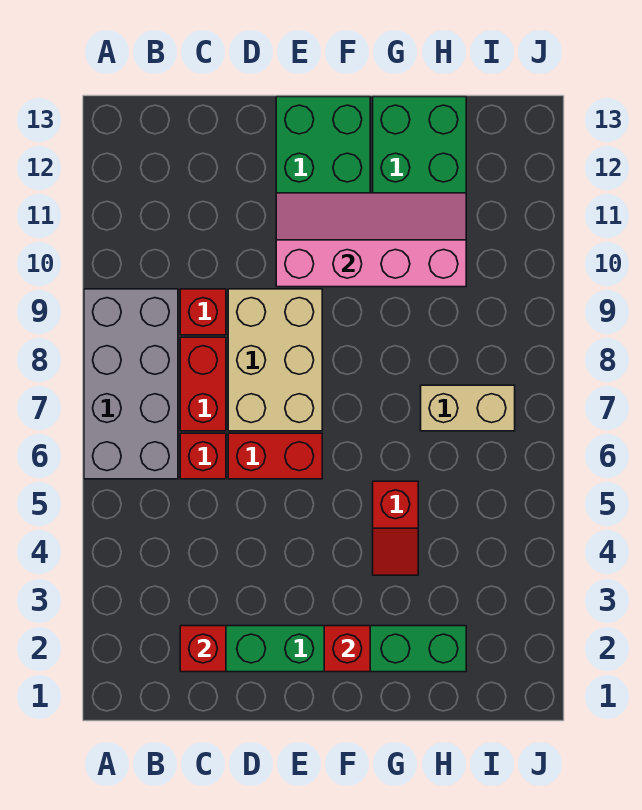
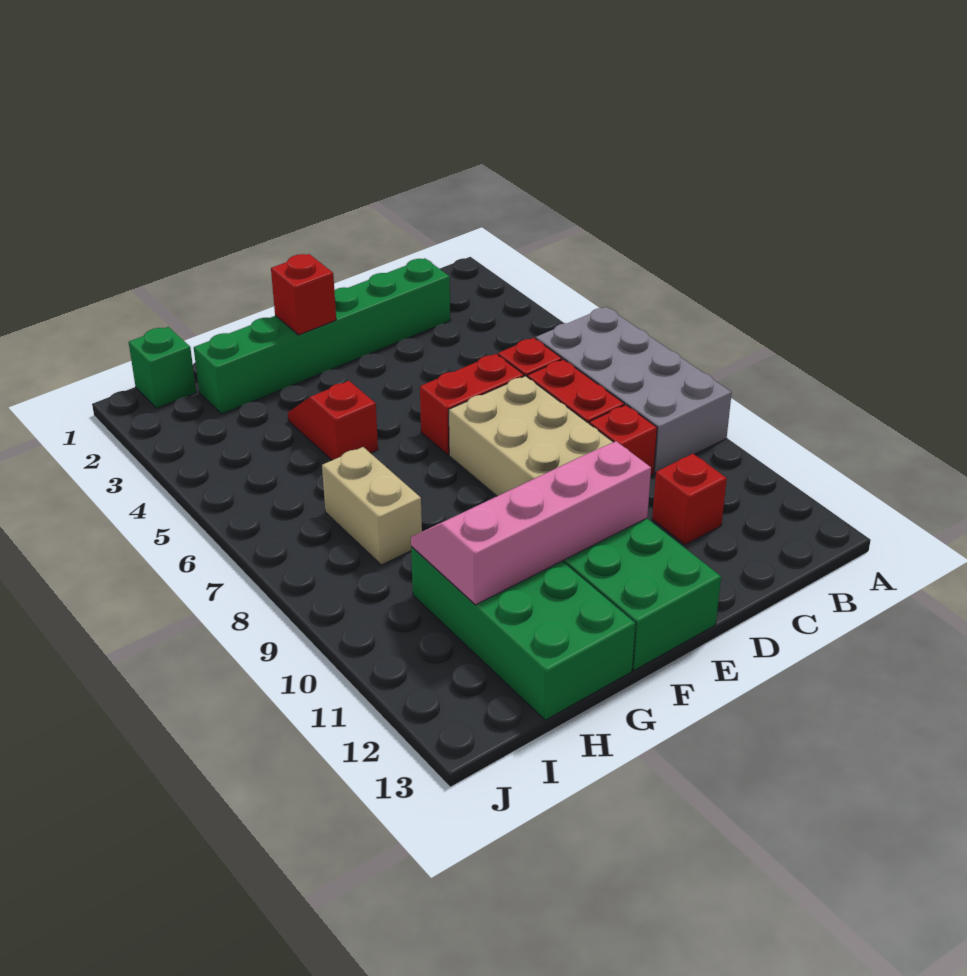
red brick C2 level 2 -> red brick C11 level 1
pink slope E10:H11 level 2 top 10 -> pink slope E10:H11 level 2 top 11
tan brick H7:I7 level 1 -> tan brick H7:H8 level 1
none -> green brick I1 level 1

